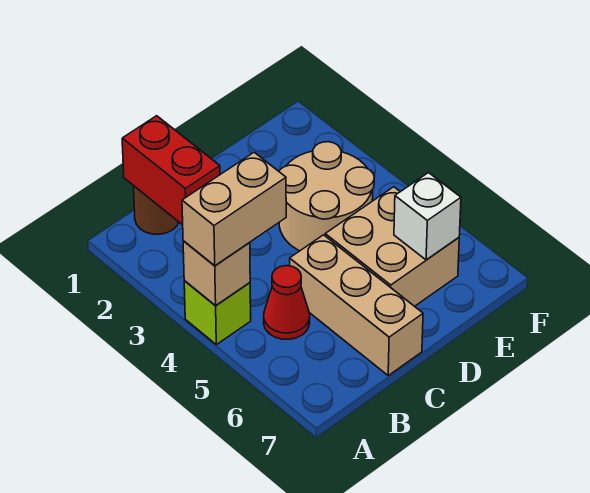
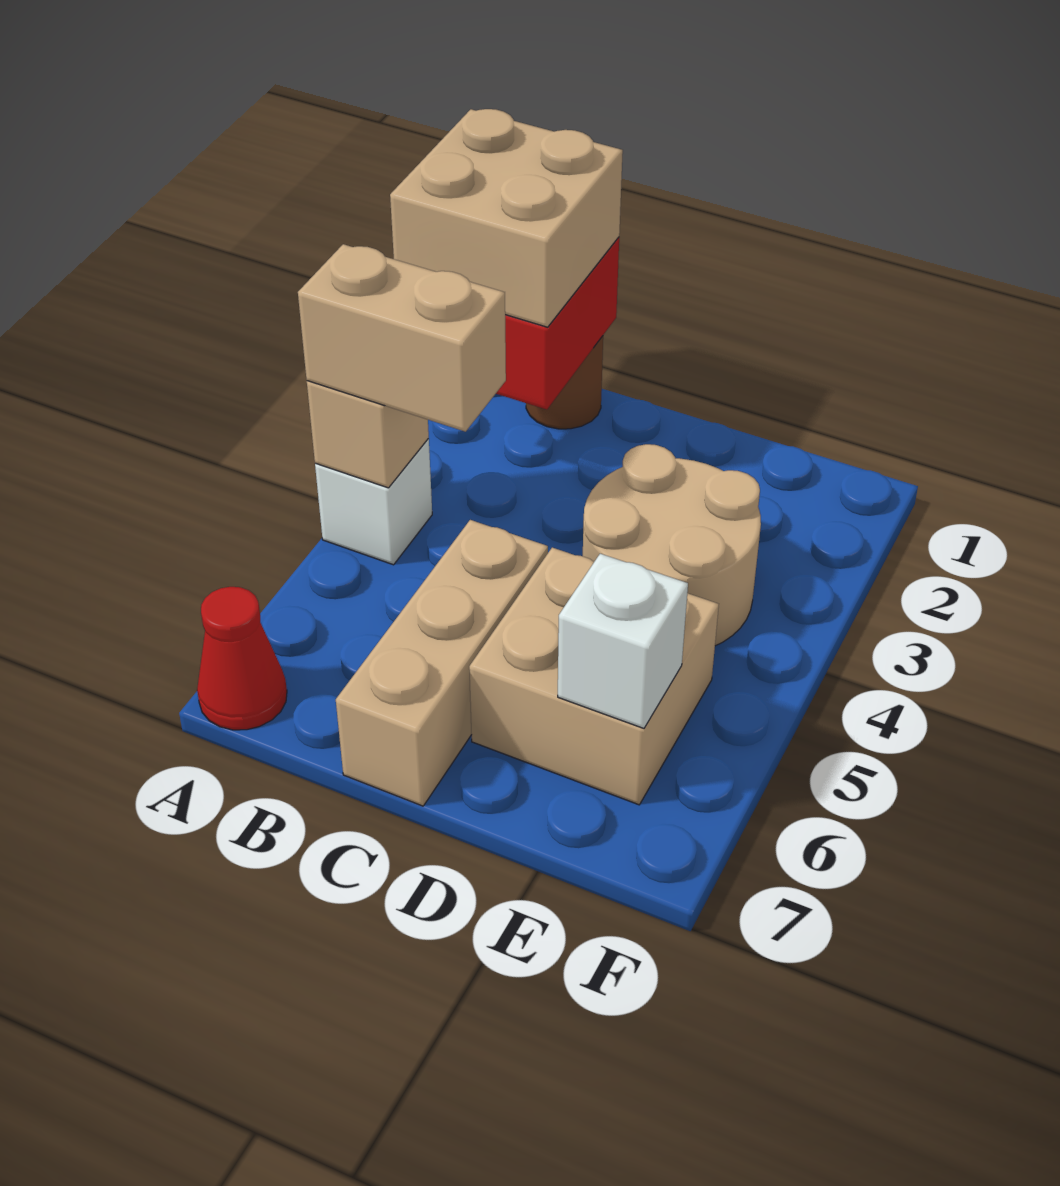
none -> tan brick A1:B2 level 3
lime brick A4 level 1 -> white brick A4 level 1
red cone B5 level 1 -> red cone A7 level 1

